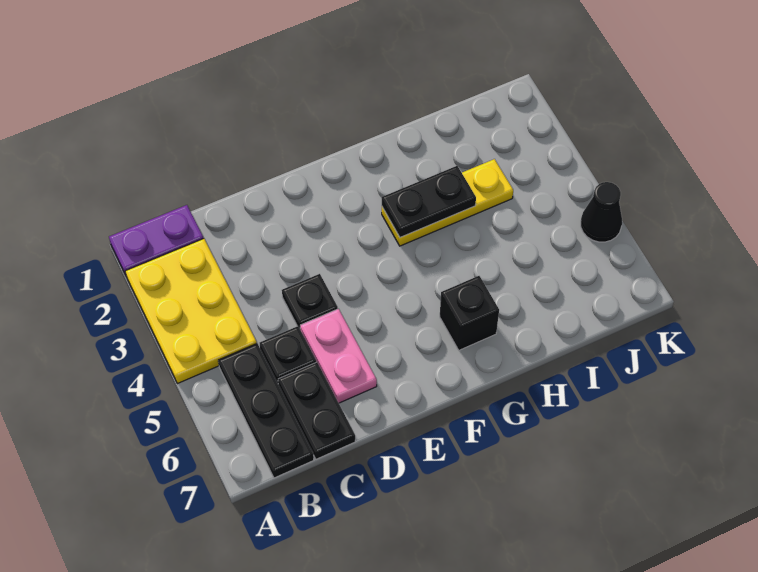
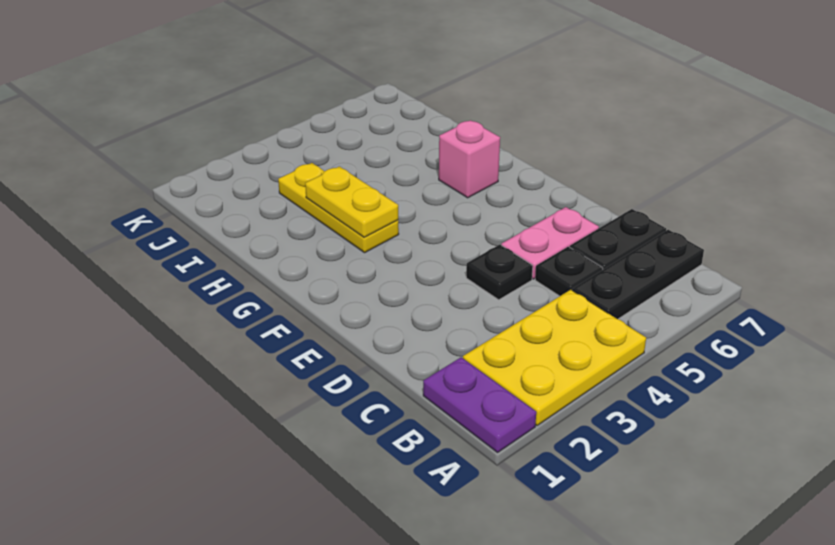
black plate G3:H3 level 2 -> yellow plate G3:H3 level 2
black brick G6 level 1 -> pink brick G6 level 1
black cone K5 level 1 -> none

